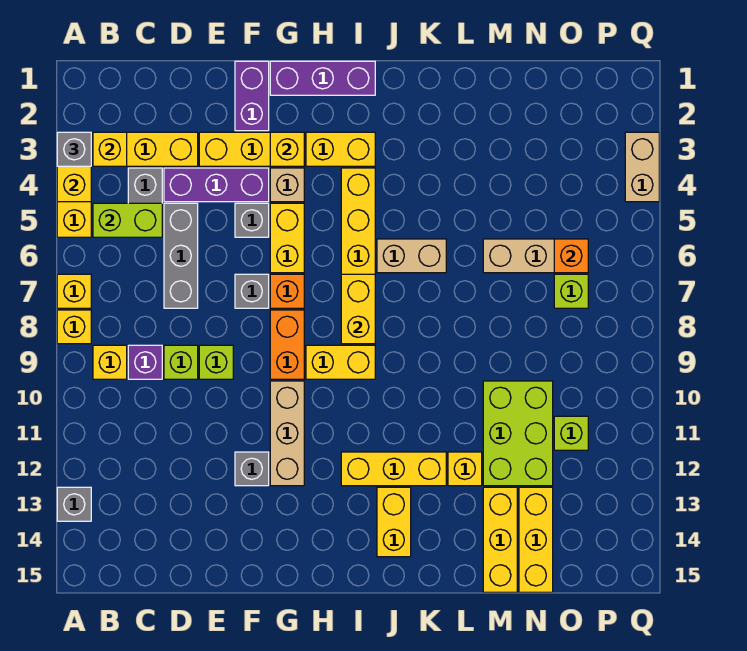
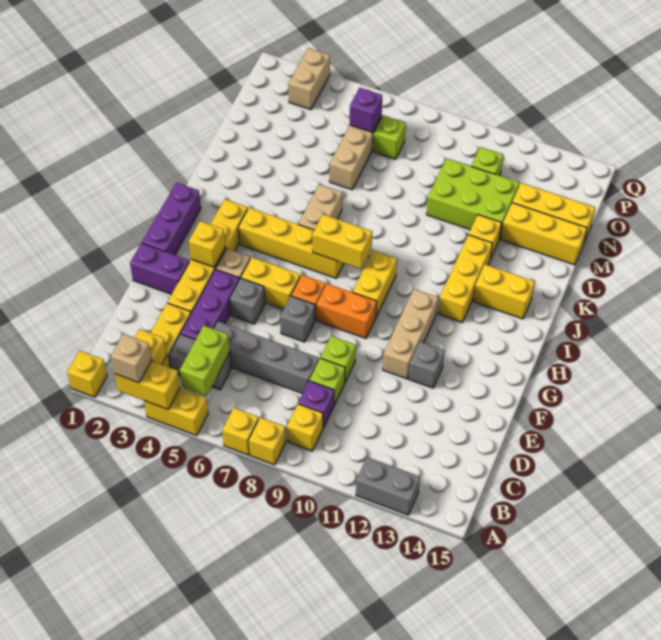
none -> yellow brick A1 level 1
grey brick A3 level 3 -> tan brick A3 level 3
grey brick A13 level 1 -> grey brick A12:A13 level 1
grey brick D5:D7 level 1 -> grey brick D5:D8 level 1
tan brick G10:G12 level 1 -> tan brick F11:H11 level 1
orange brick O6 level 2 -> purple brick O6 level 2
tan brick Q3:Q4 level 1 -> tan brick P3:Q3 level 1

